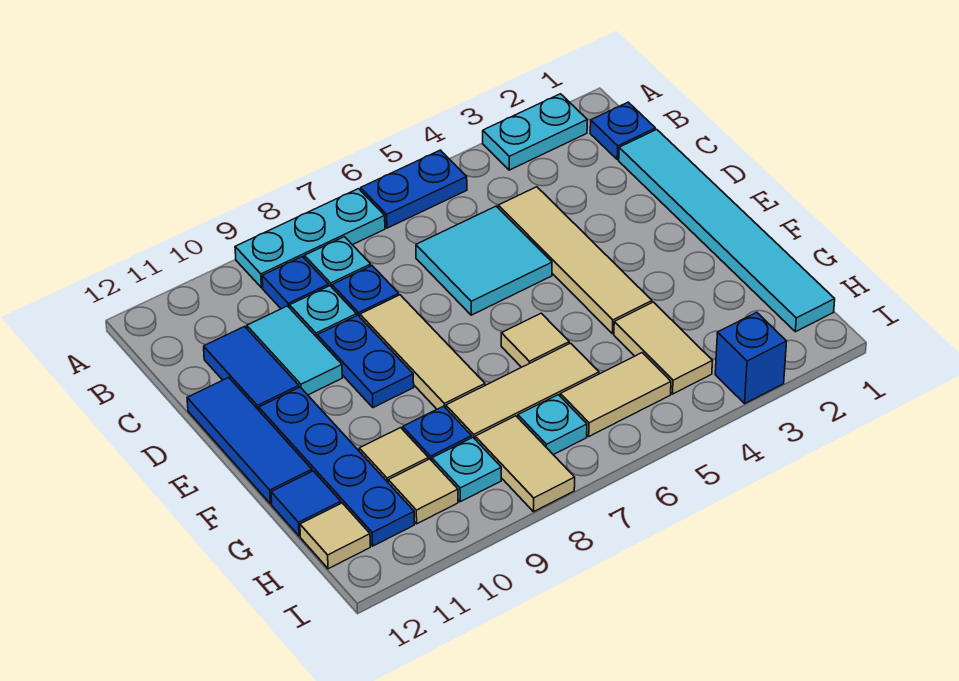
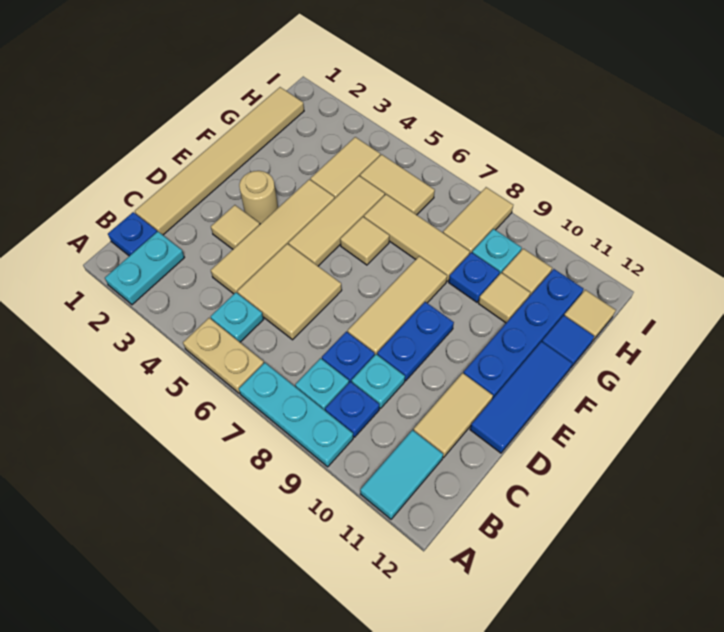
cyan plate A2:A3 level 1 -> cyan plate A2:B2 level 1
blue plate A5:A6 level 1 -> tan plate A5:A6 level 1
cyan tile C1:H1 level 1 -> tan tile C1:H1 level 1
cyan tile C5:D6 level 1 -> tan tile C5:D6 level 1
cyan tile C10:D10 level 1 -> cyan tile A11:B11 level 1
blue tile C11:D11 level 1 -> tan tile C11:D11 level 1
none -> tan tile D3 level 1
none -> tan round brick E3 level 1
none -> tan tile E5:G5 level 1
cyan plate H7 level 1 -> cyan plate B5 level 1
blue brick I3 level 1 -> none

